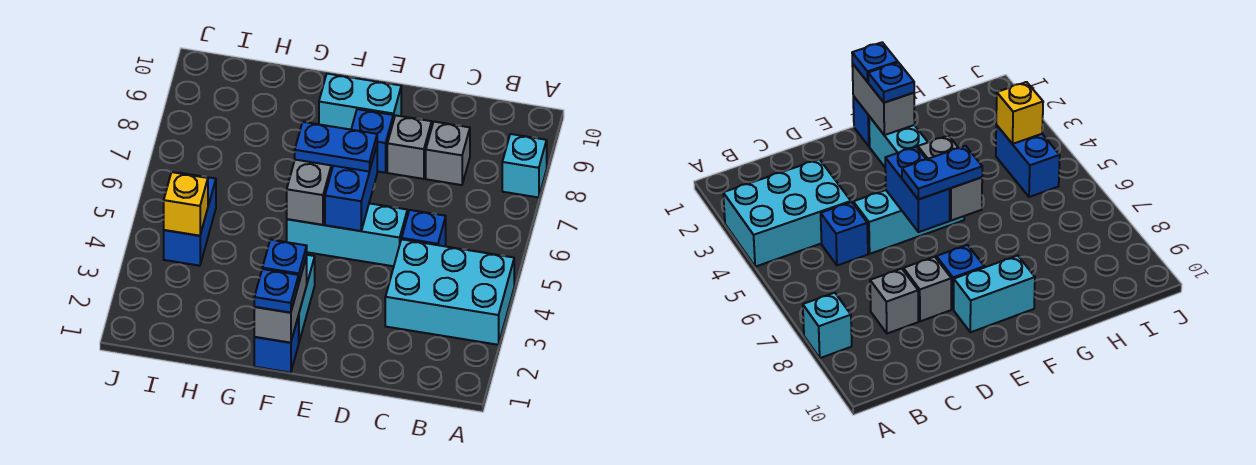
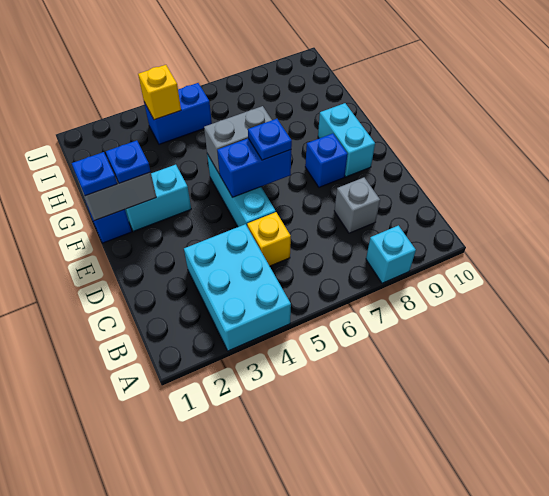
blue brick C5 level 1 -> yellow brick C5 level 1
grey brick D8 level 1 -> none
blue plate E6:F6 level 3 -> blue plate E6 level 3

